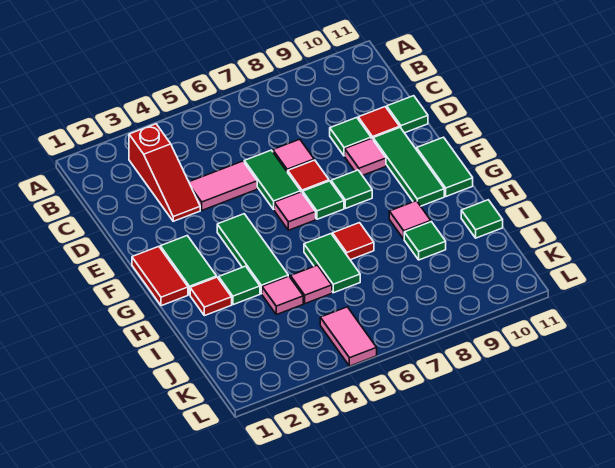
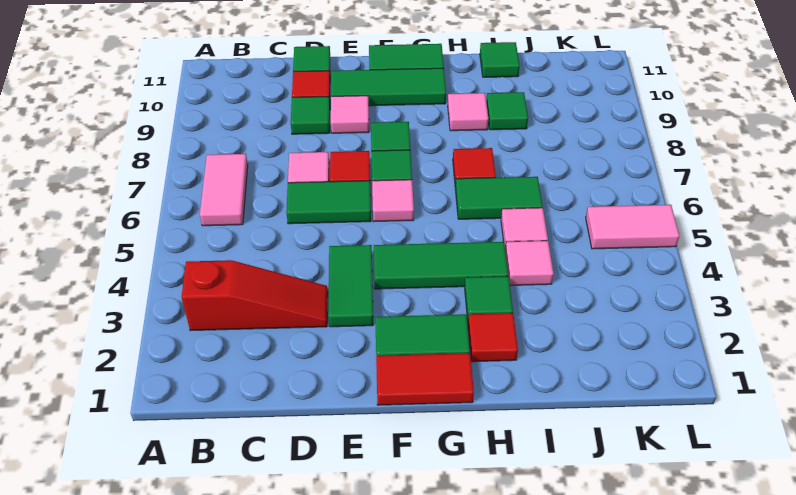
pink tile D4:D5 level 1 -> pink tile B6:B7 level 1
none -> green tile E3:E4 level 1

